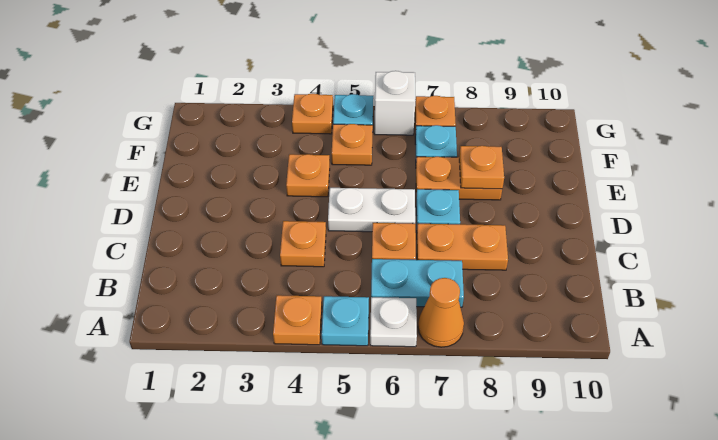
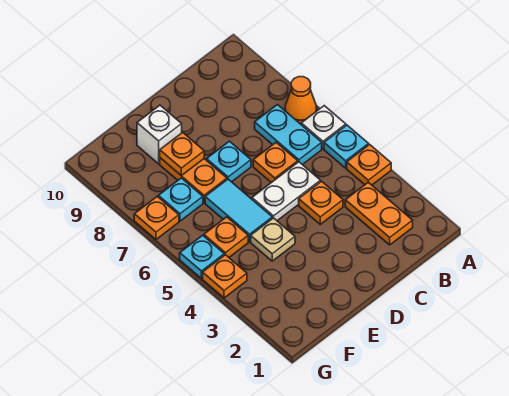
orange plate C7:C8 level 1 -> orange plate B2:B3 level 1
white plate D5:D6 level 1 -> white plate C5:D5 level 1
orange plate E4 level 1 -> tan plate E4 level 1
none -> cyan tile E5:E6 level 1
white brick G6 level 1 -> white brick E9 level 1

